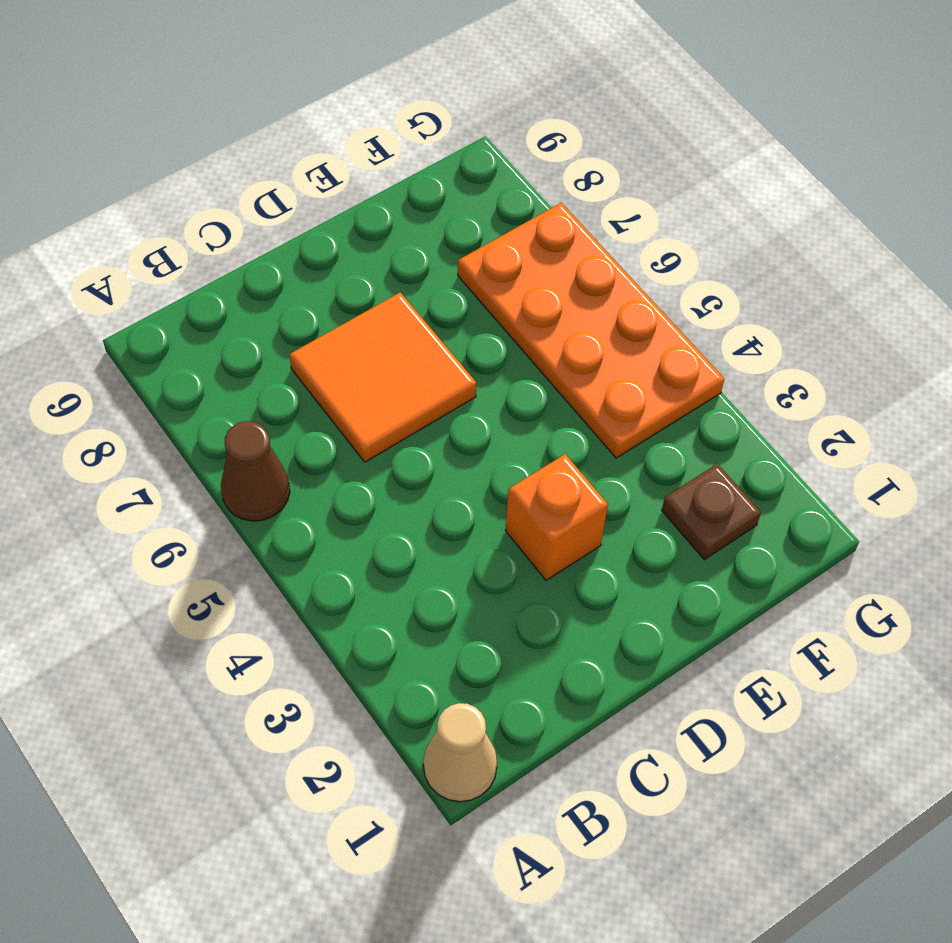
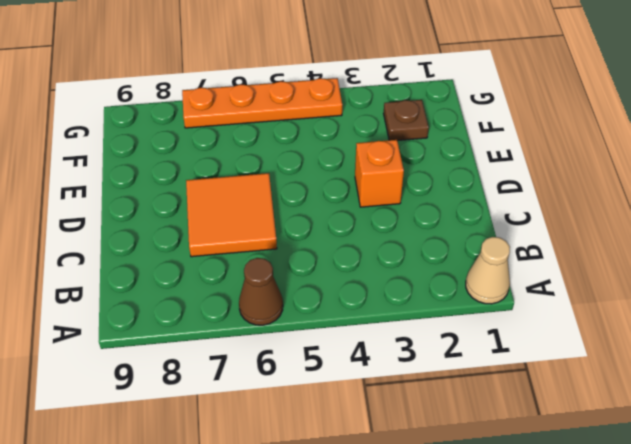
orange plate F4:G7 level 1 -> orange plate G4:G7 level 1

